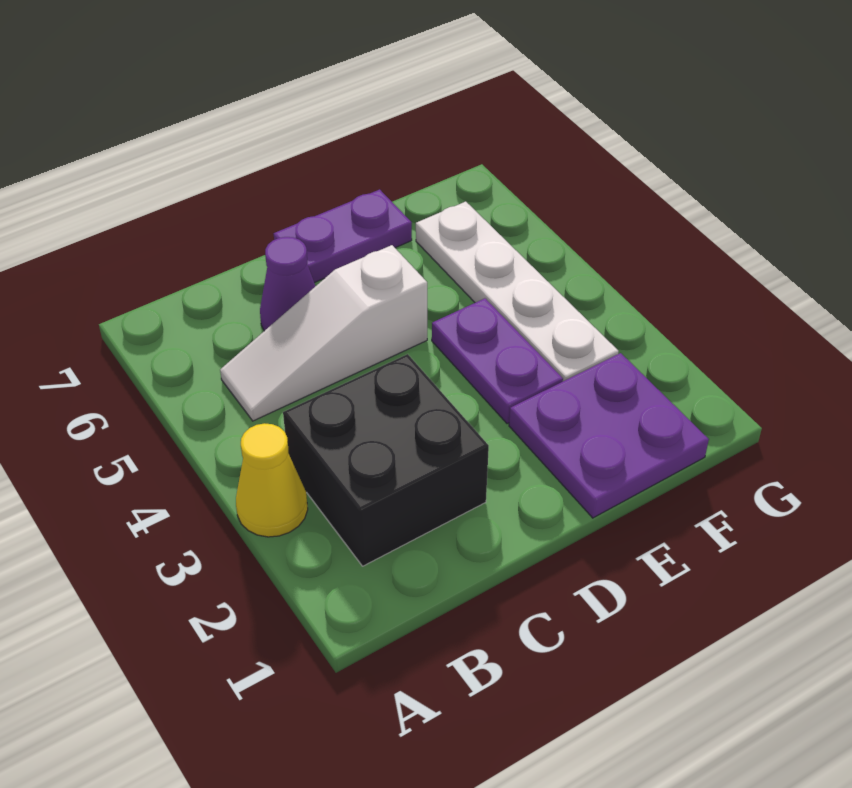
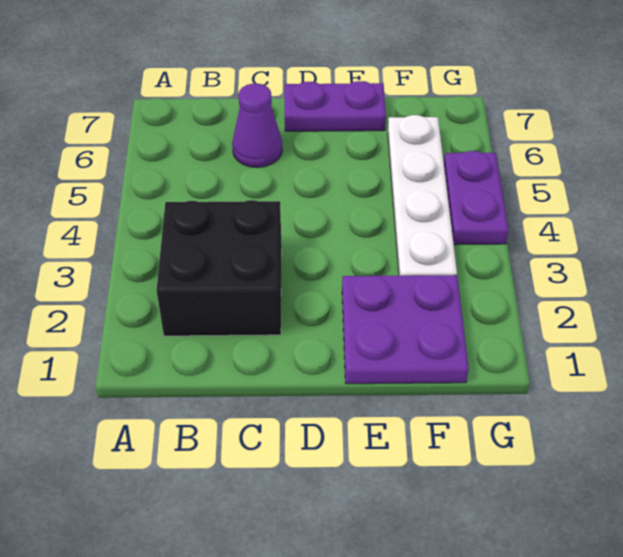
yellow cone A3 level 1 -> none
white slope B5:D5 level 1 top D -> none
purple plate E3:E4 level 1 -> purple plate G4:G5 level 1

